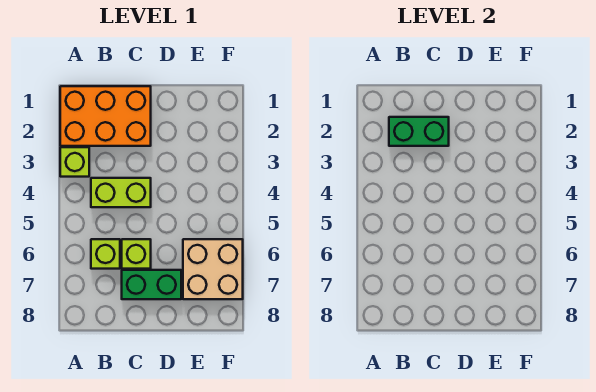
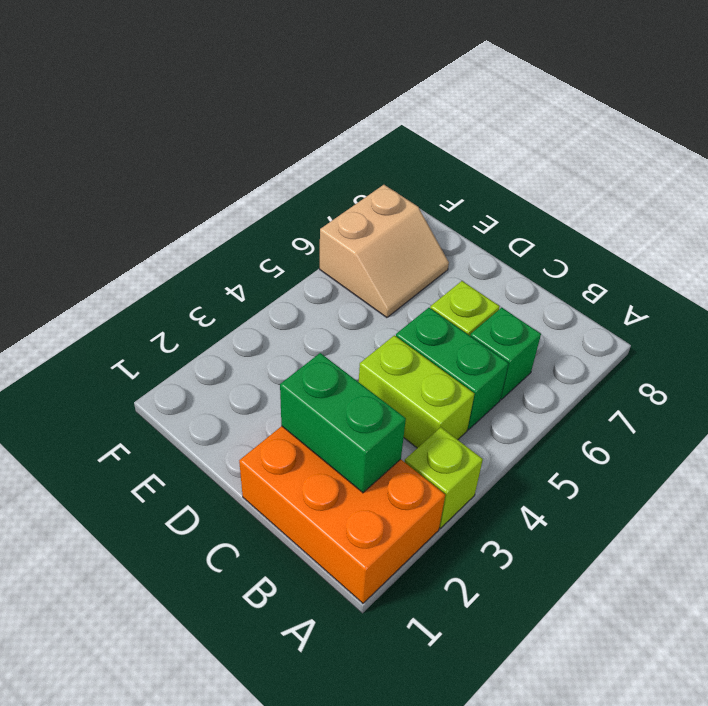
lime brick B6 level 1 -> green brick B6 level 1
green brick C7:D7 level 1 -> green brick B5:C5 level 1
tan brick E6:F7 level 1 -> tan slope E6:F7 level 1 top F

